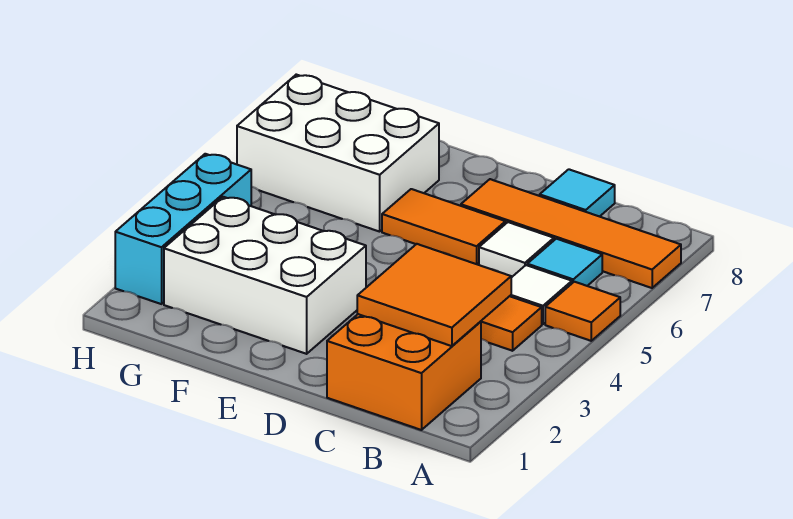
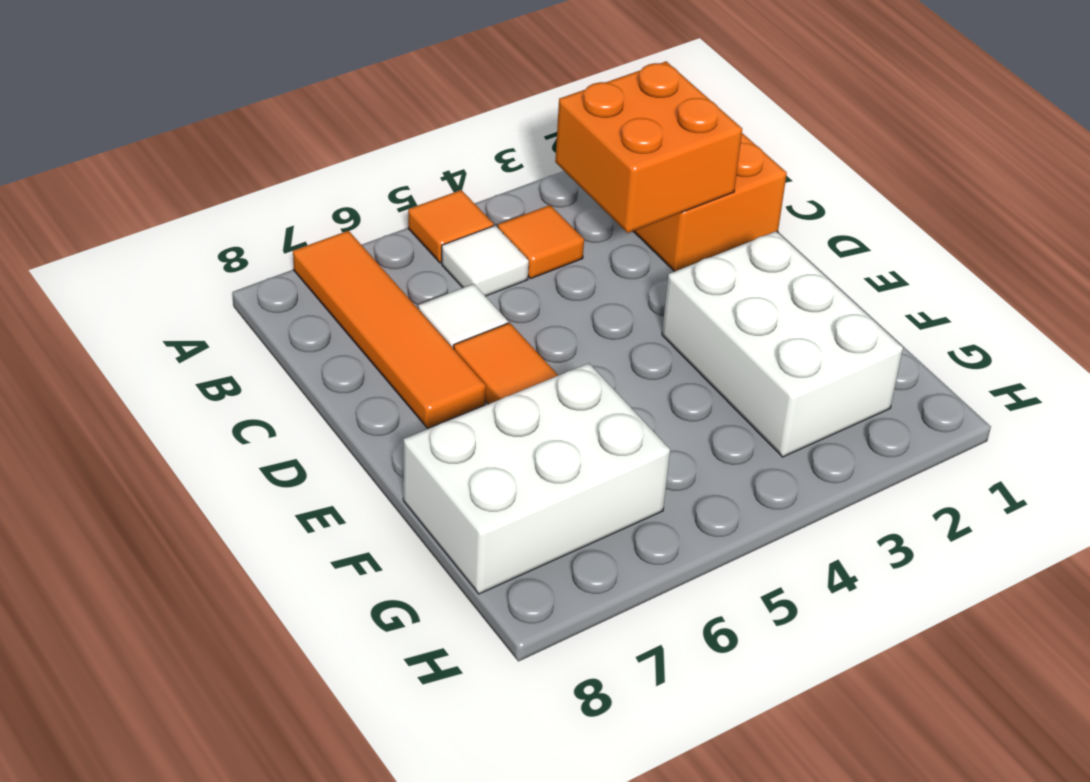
orange tile B2:C3 level 2 -> orange brick B2:C3 level 2
cyan tile B6 level 1 -> none
cyan tile C8 level 1 -> none
white brick F6:H7 level 1 -> white brick F6:G8 level 1
cyan brick H2:H4 level 1 -> none

